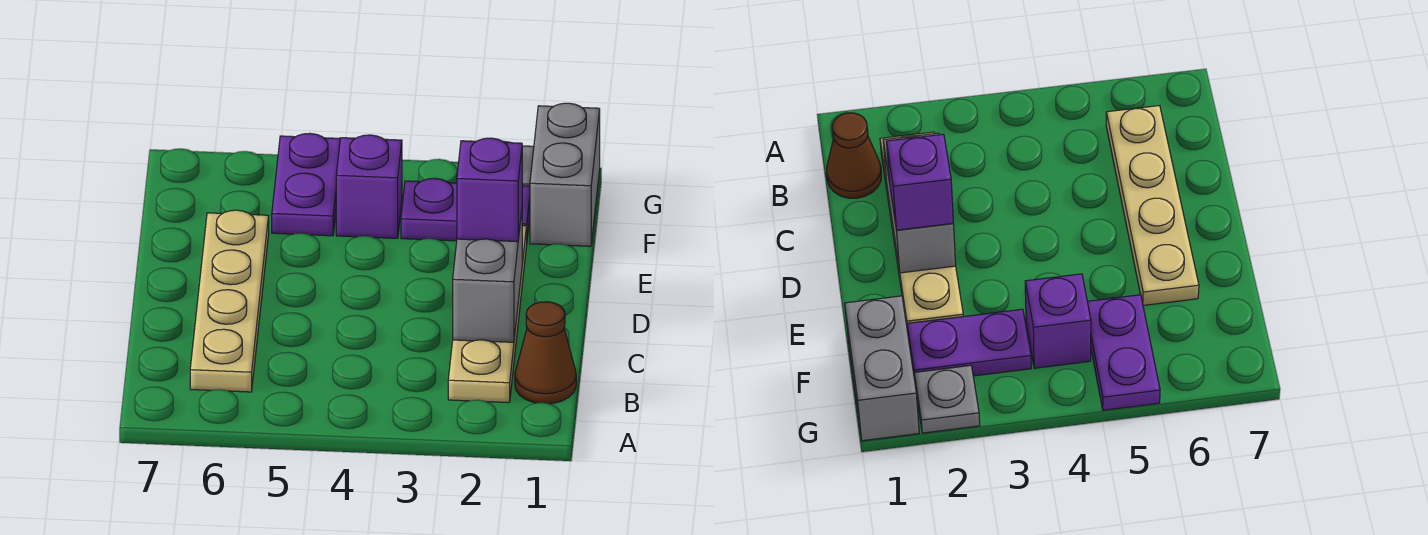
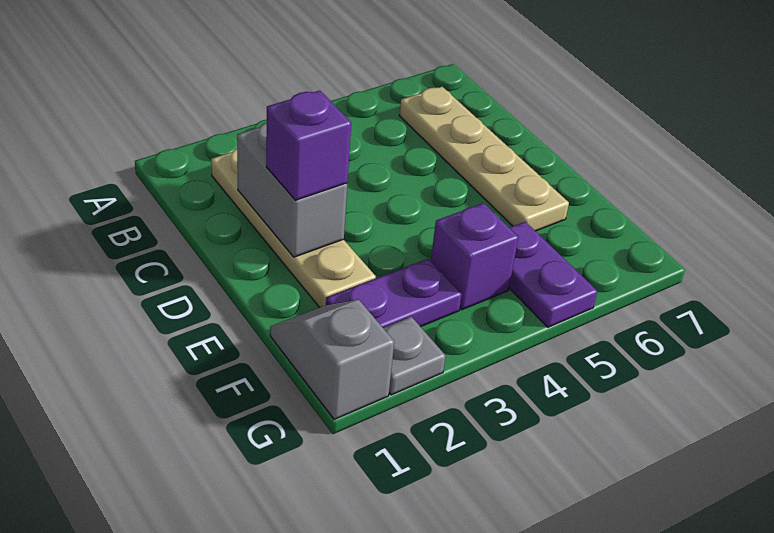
brown cone B1 level 1 -> none
grey brick F1:G1 level 1 -> grey slope F1:G1 level 1 top G

